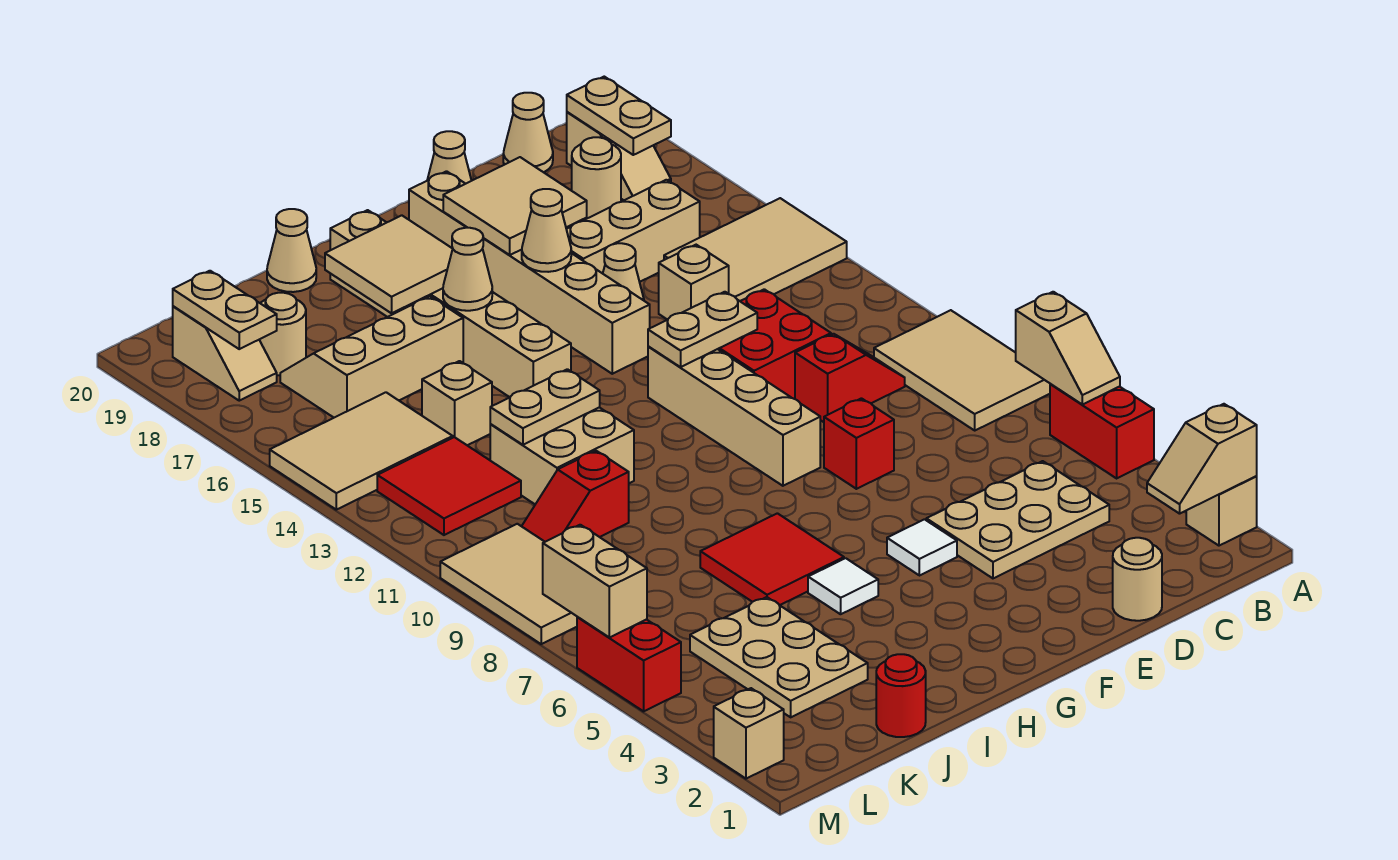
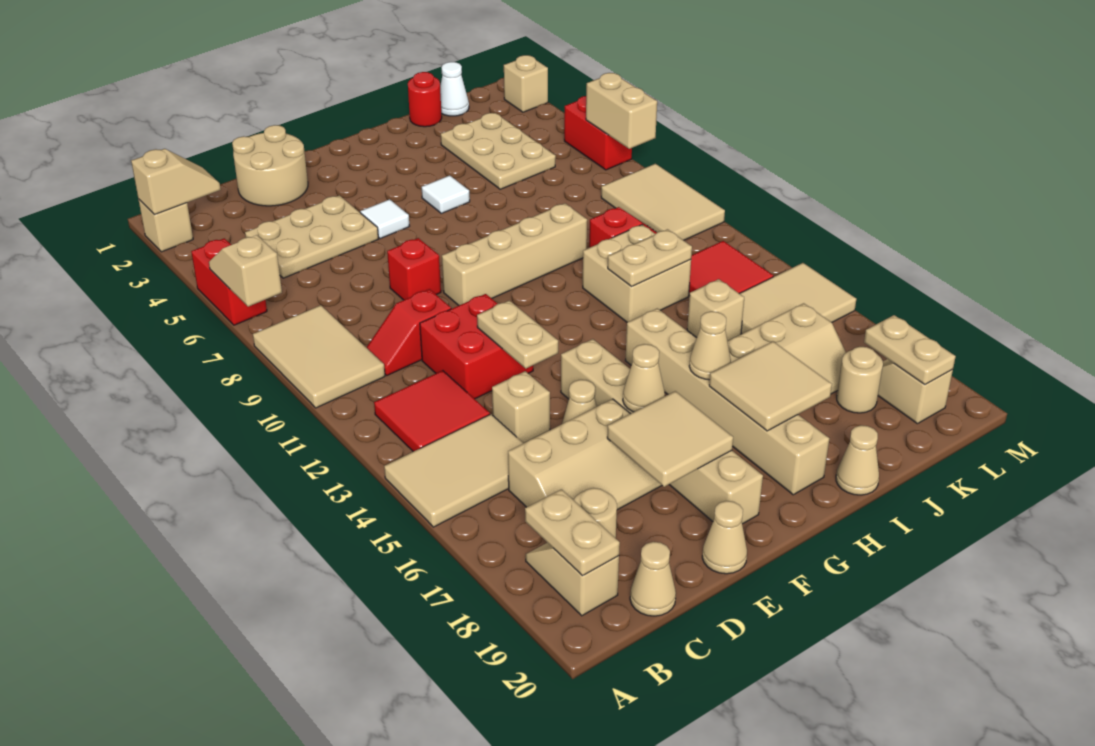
tan round brick D1 level 1 -> tan round brick D1:E2 level 1
tan plate E12:F12 level 2 -> tan plate E12:E13 level 2
tan brick F9:F12 level 1 -> tan brick F9:I9 level 1
red tile H6:I7 level 1 -> red tile B12:C13 level 1
none -> white cone K1 level 1

